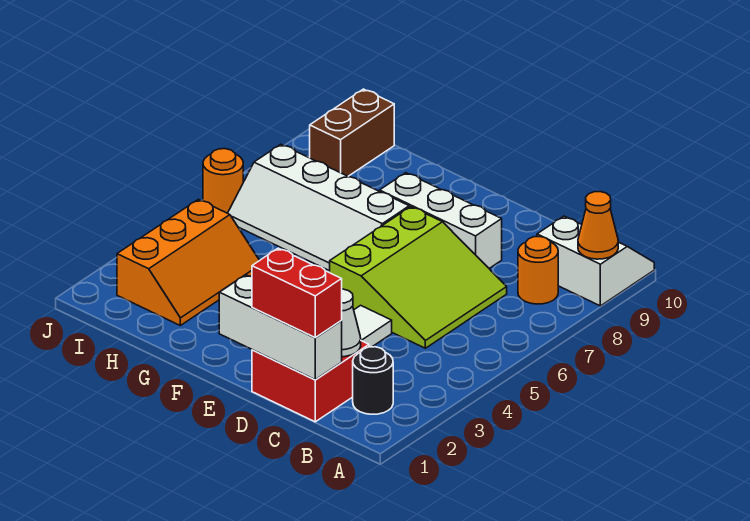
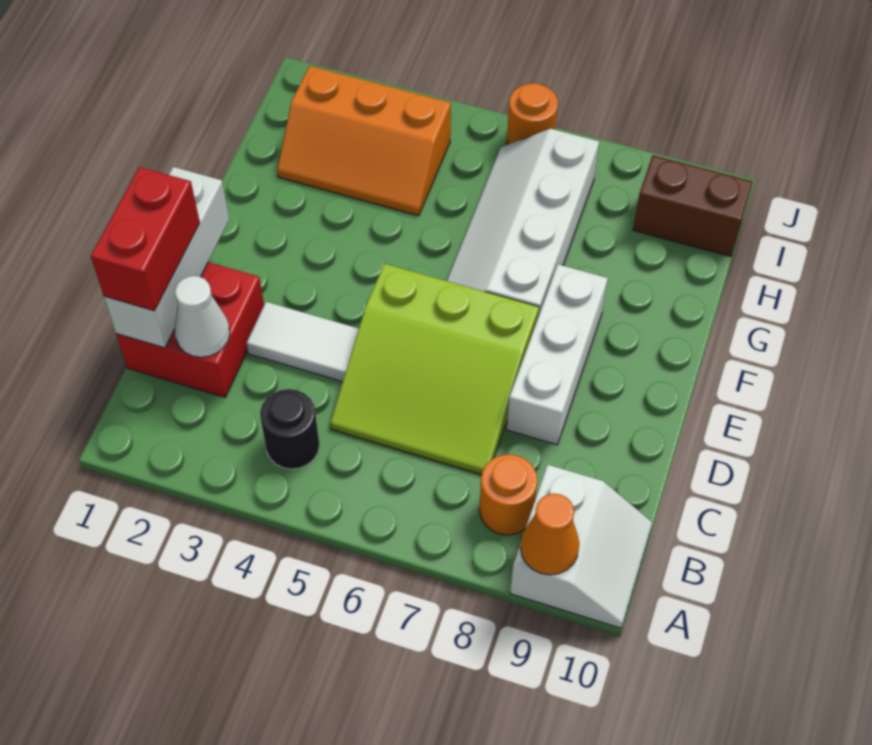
black round brick B2 level 1 -> black round brick B4 level 1

